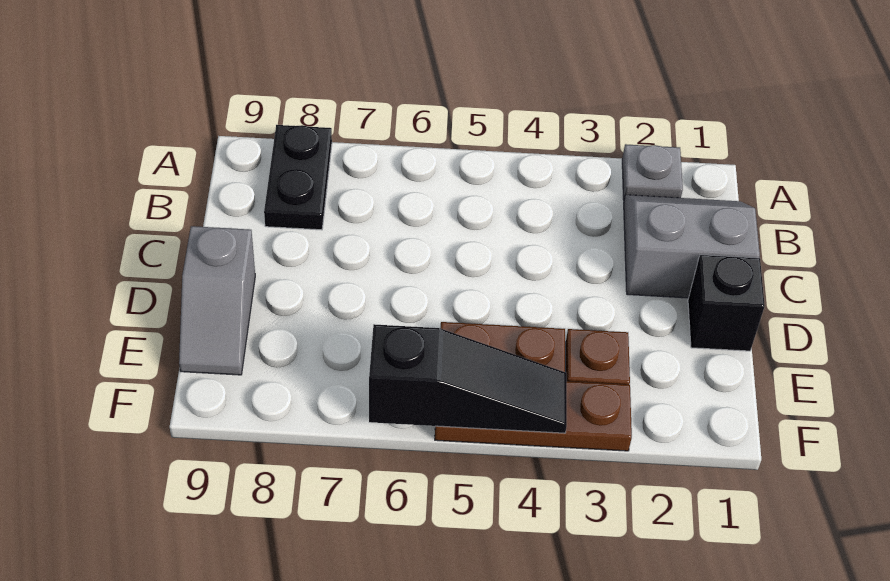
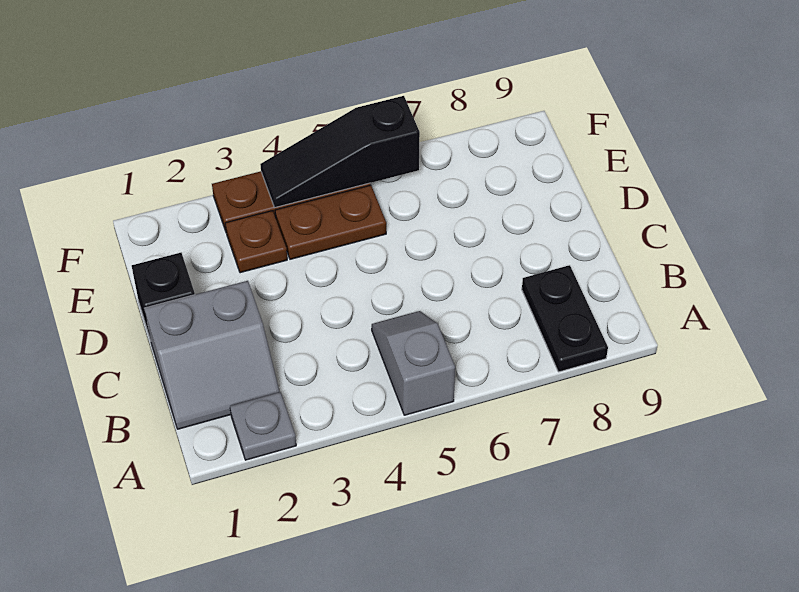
grey slope D9:E9 level 1 top D -> grey slope A5:B5 level 1 top A

